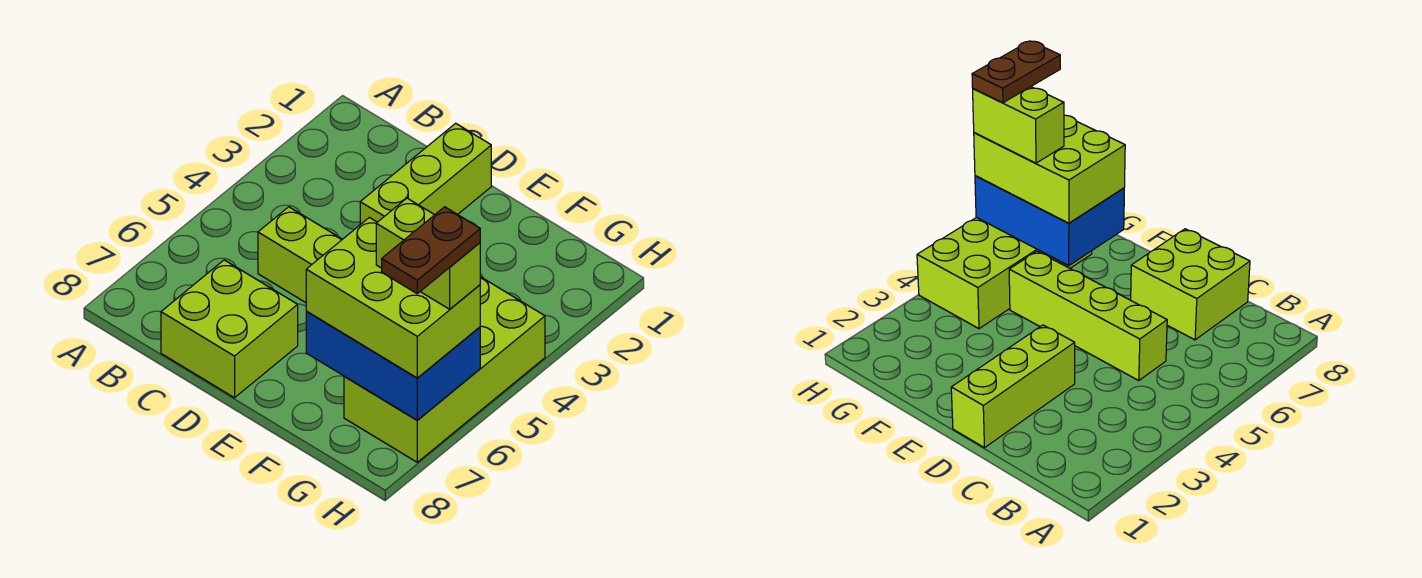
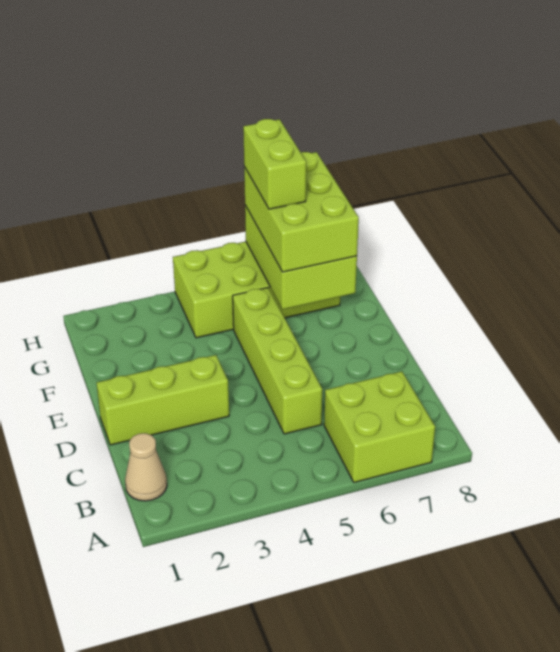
none -> tan cone B1 level 1
lime brick C7:D8 level 1 -> lime brick A6:B7 level 1
blue brick F6:H7 level 2 -> lime brick F6:H7 level 2
brown plate H6:H7 level 5 -> none

